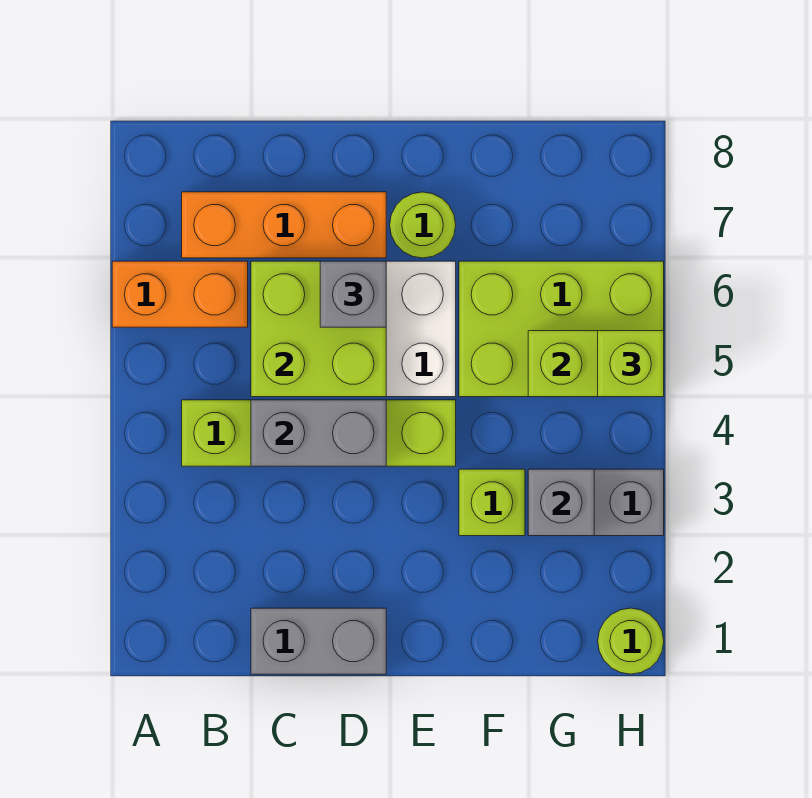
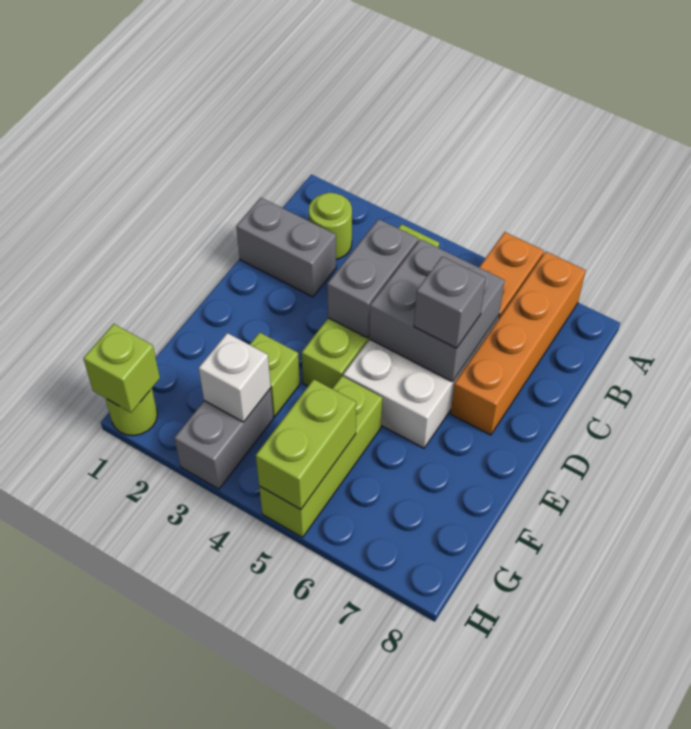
orange brick B7:D7 level 1 -> orange brick A7:D7 level 1
grey brick C1:D1 level 1 -> grey brick C1:C2 level 1
lime brick C5:D6 level 2 -> grey brick C5:D6 level 2
lime round brick E7 level 1 -> lime round brick B2 level 1
lime brick F5:H6 level 1 -> lime brick F5:H5 level 1
grey brick G3 level 2 -> white brick G3 level 2
lime brick H5 level 3 -> lime brick H1 level 2

